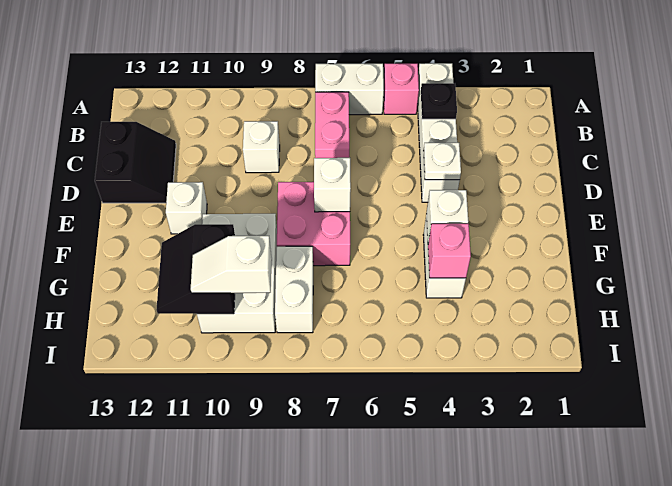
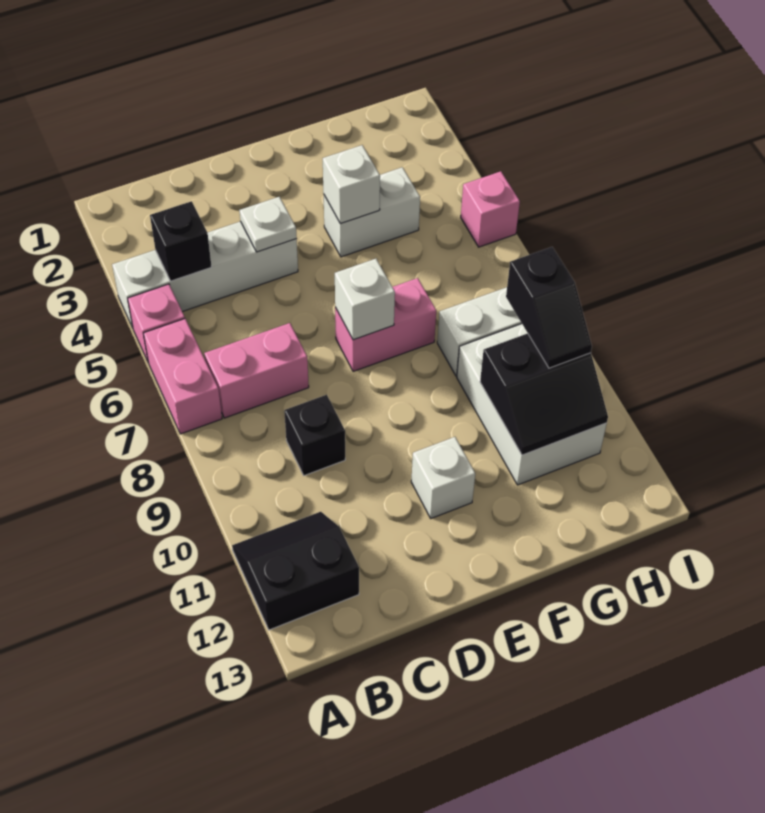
white brick A6:A7 level 1 -> pink brick A6:A7 level 1
black plate B4 level 2 -> black brick B4 level 2
white brick C9 level 1 -> black brick C9 level 1
black slope C12:D13 level 1 top 13 -> black slope A11:B12 level 1 top 12
pink brick E7:F8 level 1 -> pink brick E7:F7 level 1
white brick F9:H10 level 1 -> white brick G9:H11 level 1
pink brick G4 level 2 -> pink brick I5 level 1
white slope H9:H10 level 3 top 9 -> black slope H9:H10 level 3 top 9

